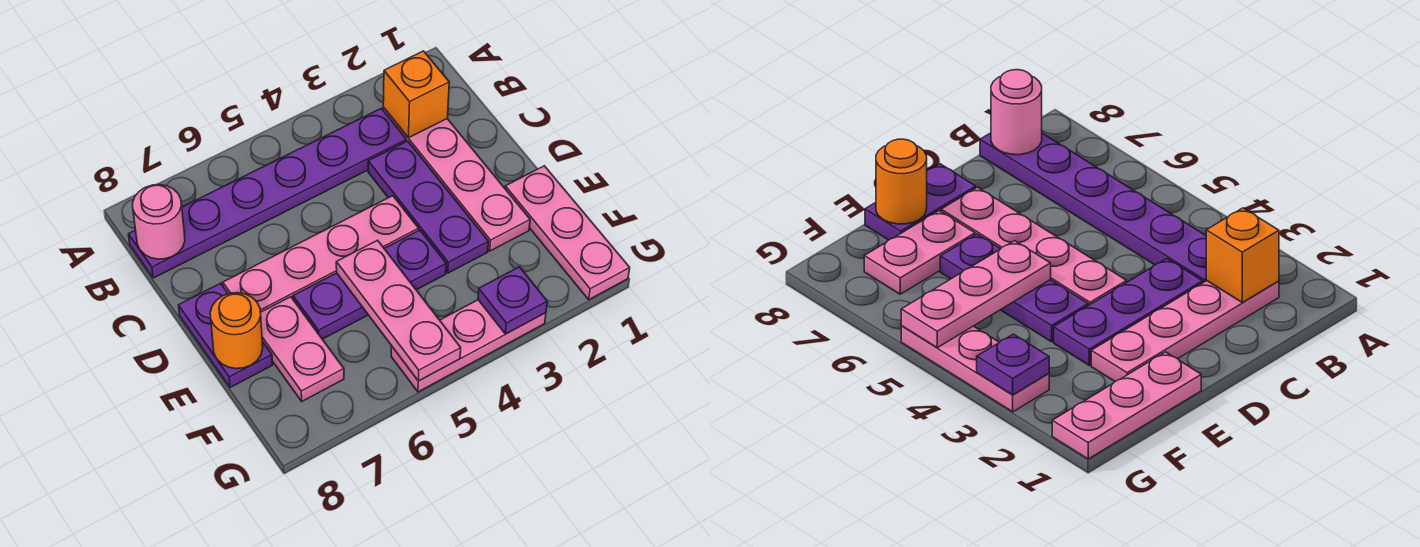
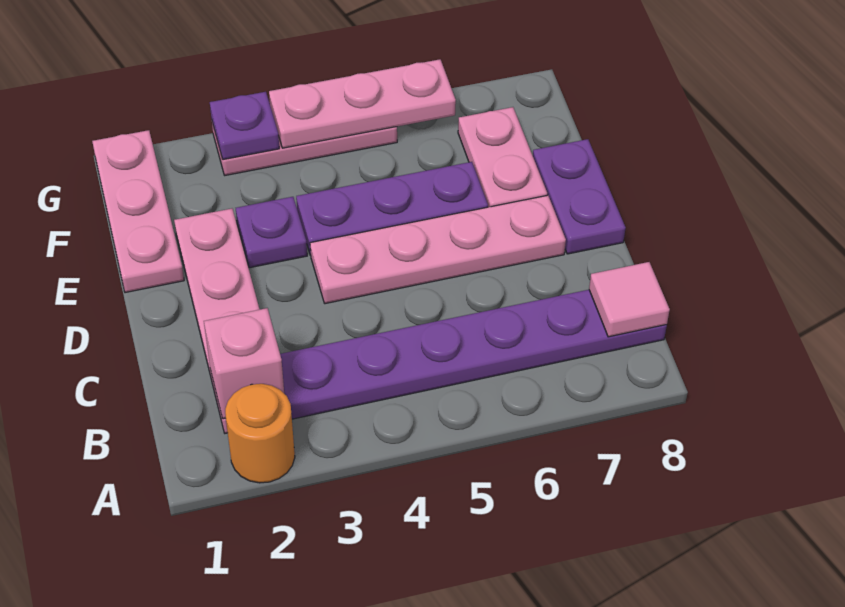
orange brick B2 level 2 -> pink brick B2 level 2
pink round brick B8 level 2 -> pink tile B8 level 2
purple plate C3:E3 level 1 -> purple plate E3 level 1
pink plate E5:G5 level 2 -> pink plate G4:G6 level 2
orange round brick E8 level 2 -> orange round brick A2 level 1

